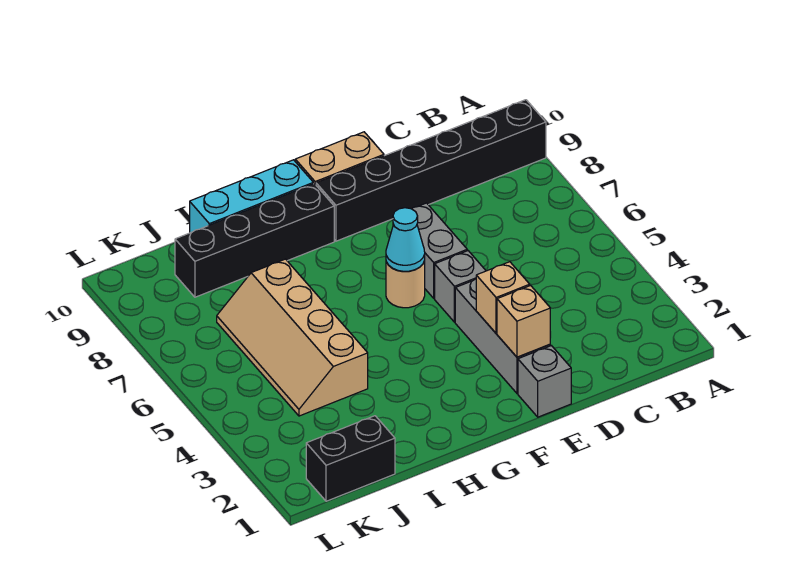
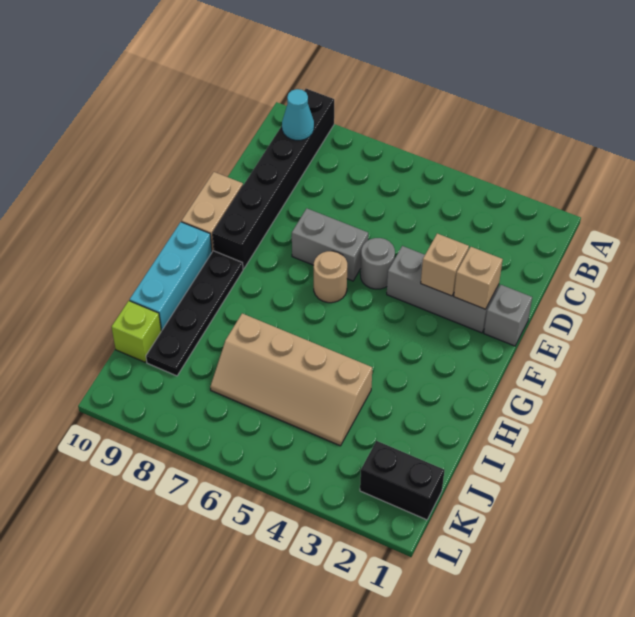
grey brick E5 level 1 -> grey round brick E5 level 1
cyan cone F6 level 2 -> cyan cone B9 level 2
black brick G9:J9 level 1 -> black plate G9:J9 level 1
black brick J1:K1 level 1 -> black brick K1:K2 level 1
none -> lime brick J10 level 1

